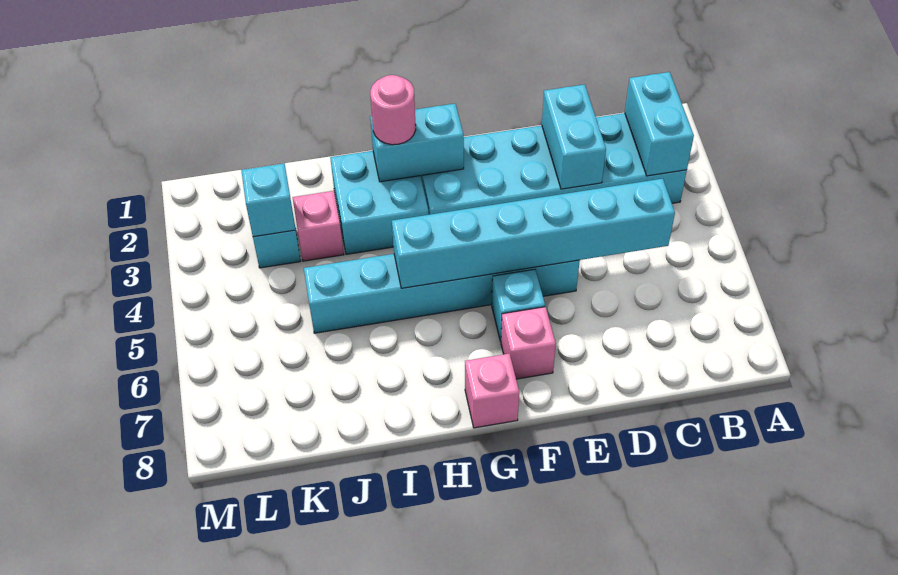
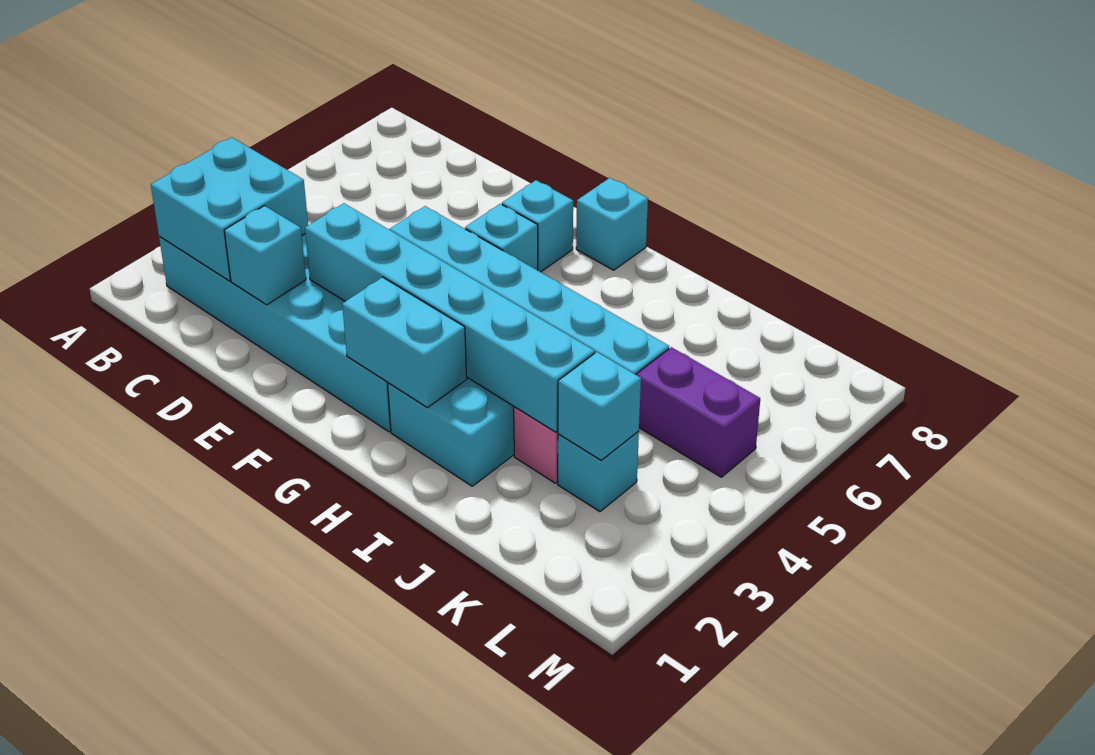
cyan brick B2:B3 level 2 -> cyan brick B2:C3 level 2
cyan brick C5:H5 level 2 -> cyan brick E3:J3 level 2
cyan brick D2:D3 level 2 -> cyan brick D2 level 2
pink brick F7 level 1 -> cyan brick F7 level 1
pink brick G8 level 1 -> cyan brick G8 level 1
pink round brick H2 level 3 -> none
none -> purple brick K5:L5 level 1

